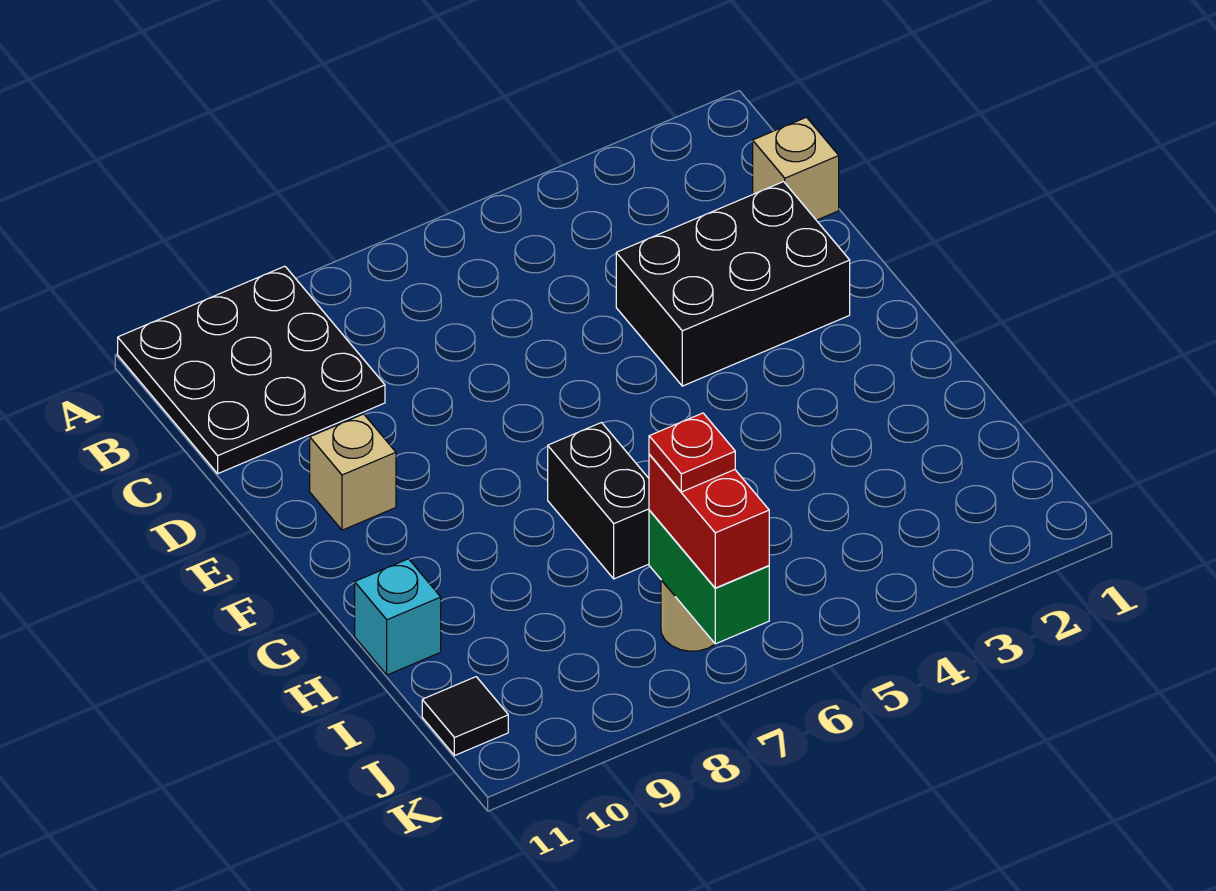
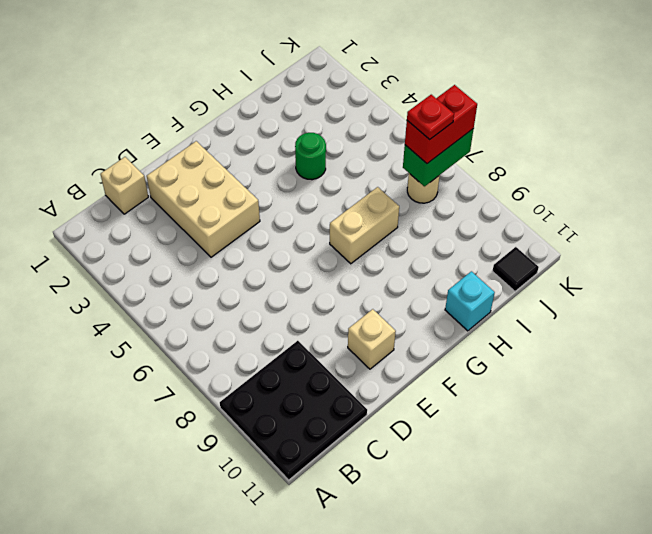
black brick D2:E4 level 1 -> tan brick D2:E4 level 1
black brick G7:H7 level 1 -> tan brick G7:H7 level 1
none -> green round brick H4 level 1

